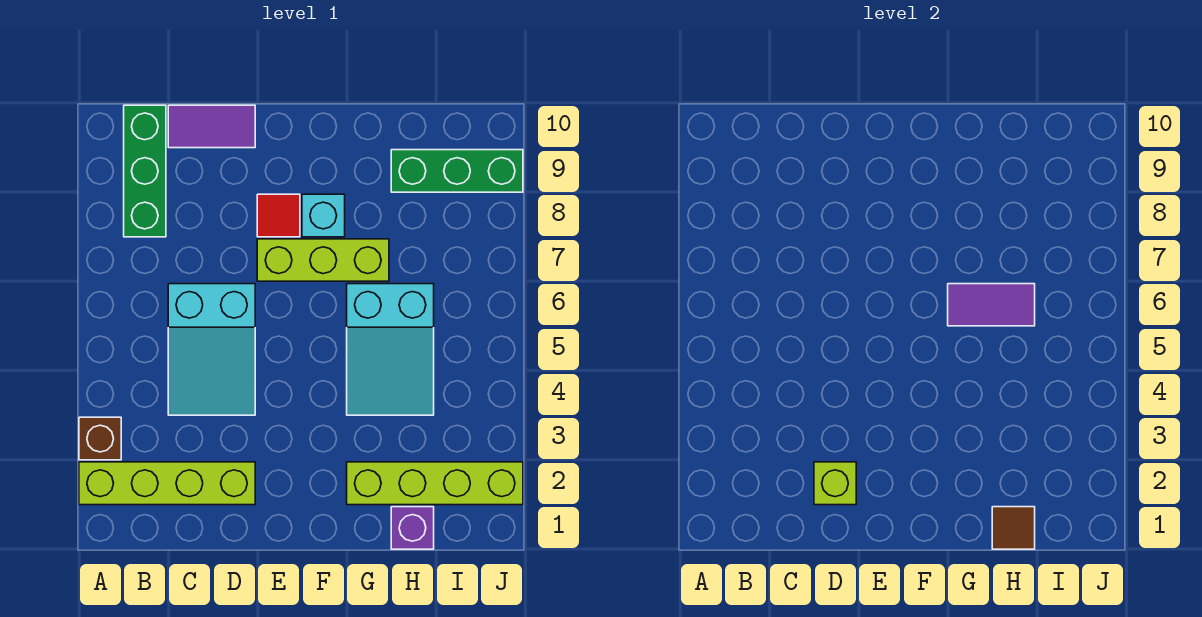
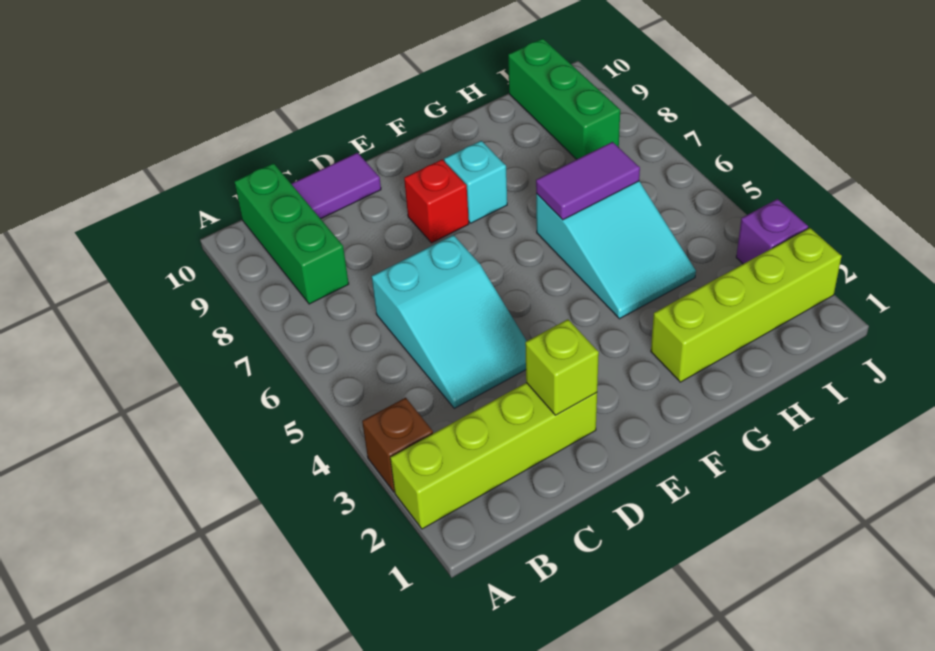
lime brick E7:G7 level 1 -> none
red tile E8 level 1 -> red brick E8 level 1
purple brick H1 level 1 -> purple brick J3 level 1
brown tile H1 level 2 -> none
green brick H9:J9 level 1 -> green brick I8:I10 level 1

